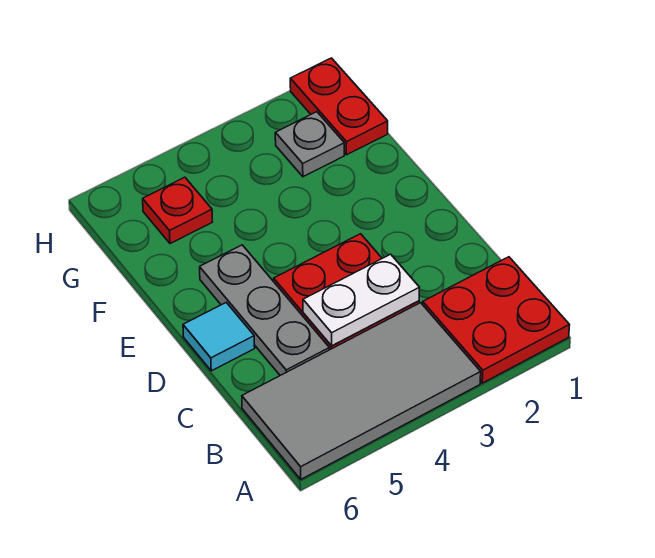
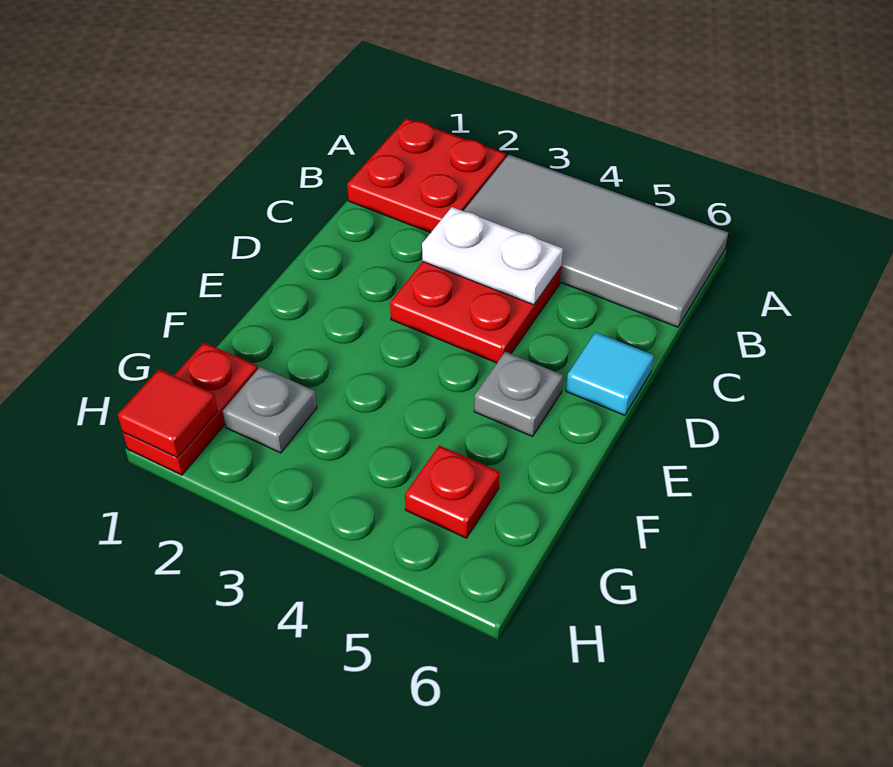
grey plate C5:E5 level 1 -> grey plate E5 level 1
none -> red tile H1 level 2

